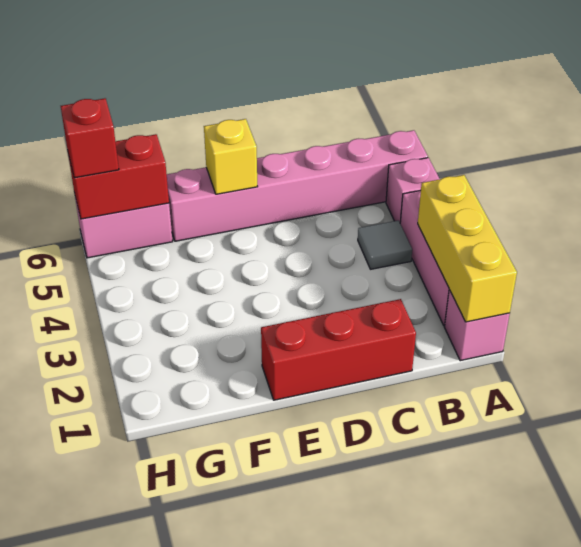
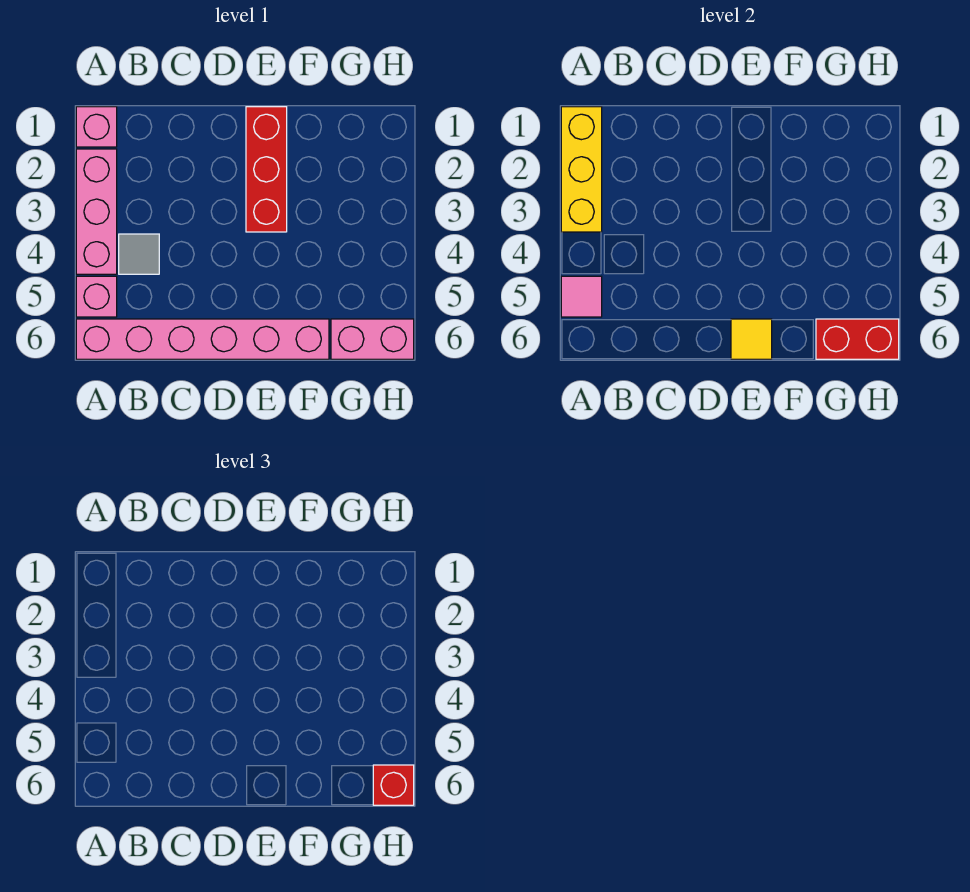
none -> pink tile A5 level 2
red brick C1:E1 level 1 -> red brick E1:E3 level 1
yellow brick E6 level 2 -> yellow tile E6 level 2

